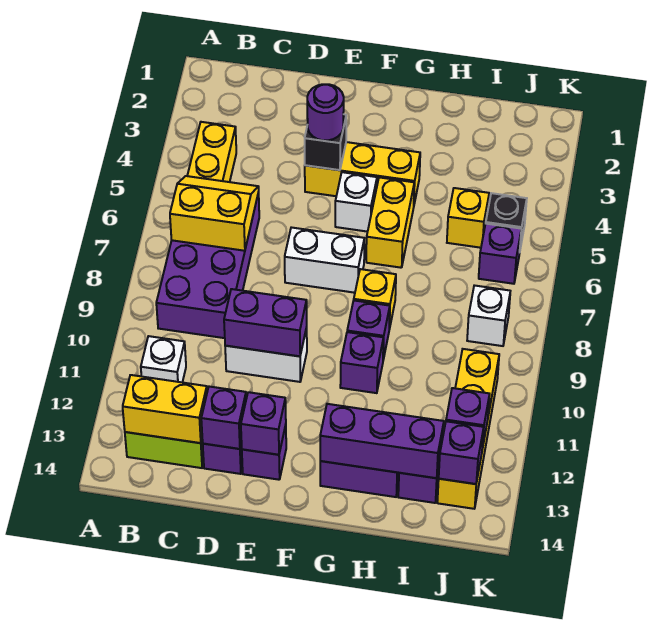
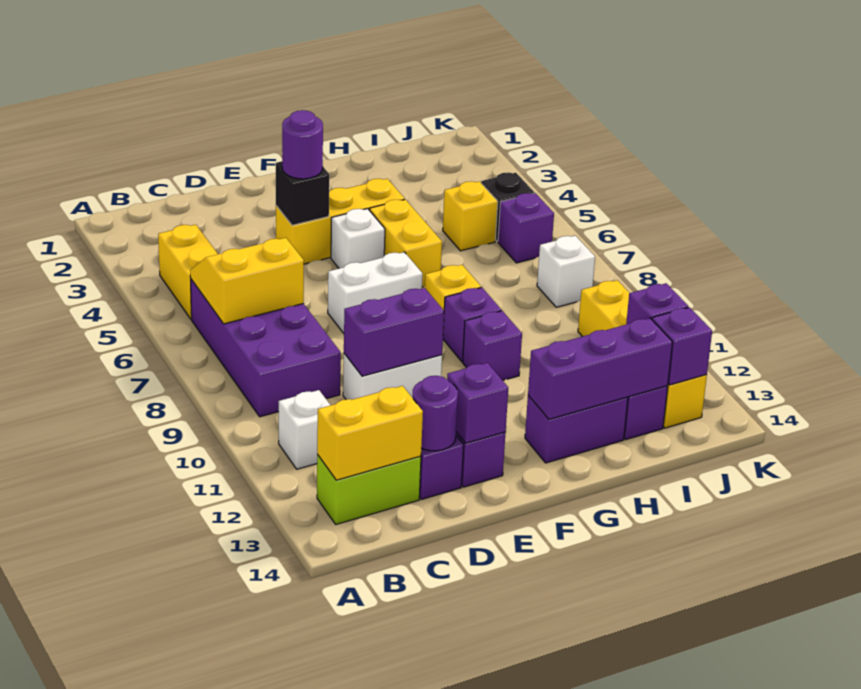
purple brick D13 level 2 -> purple round brick D13 level 2

